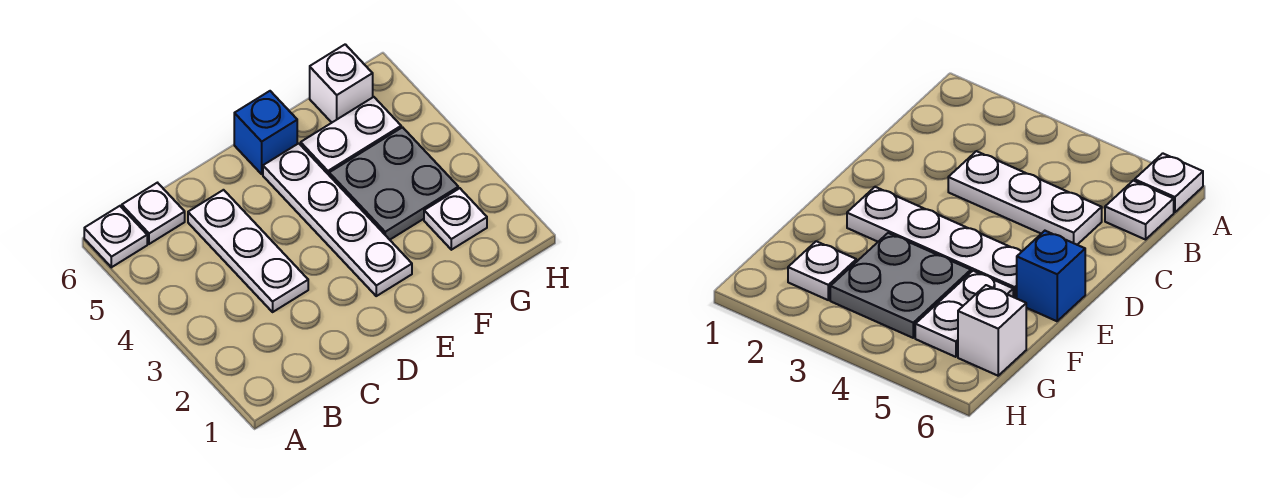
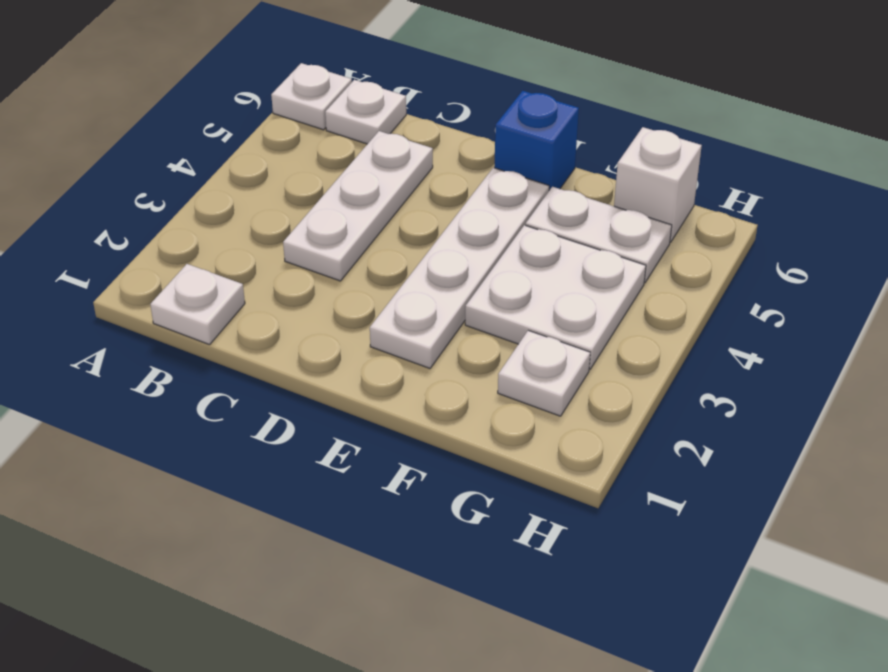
none -> white plate B1 level 1
grey plate F3:G4 level 1 -> white plate F3:G4 level 1

